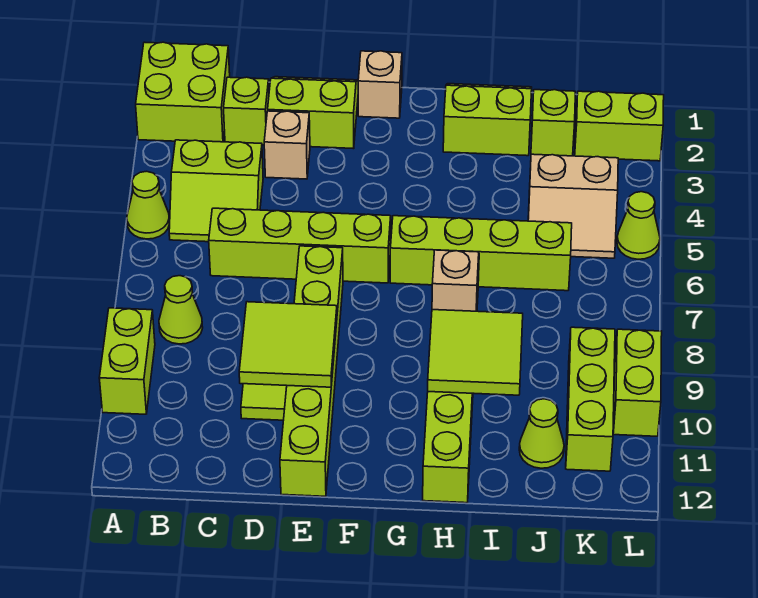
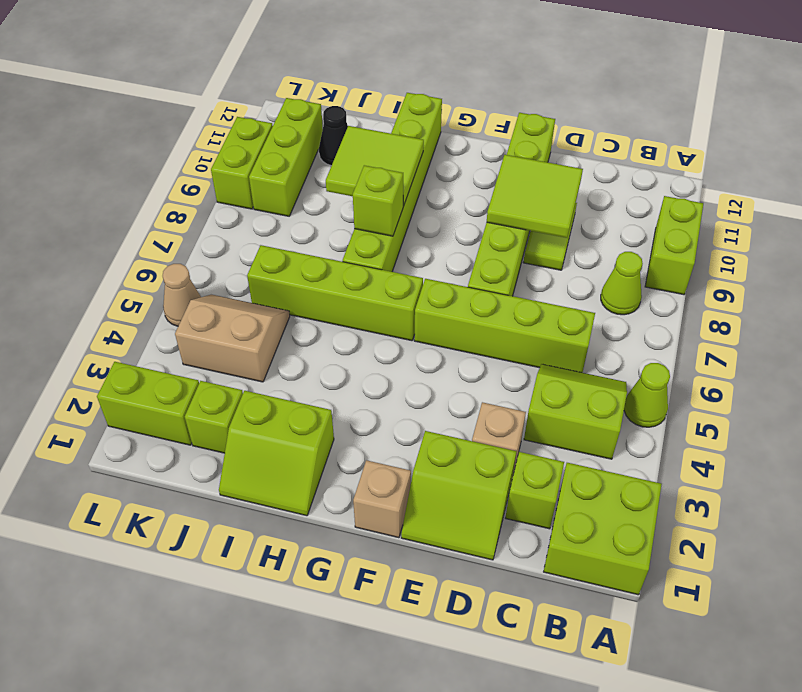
tan brick H8 level 2 -> lime brick H8 level 2
lime cone J11 level 1 -> black cone J11 level 1
lime cone L5 level 1 -> tan cone L5 level 1

